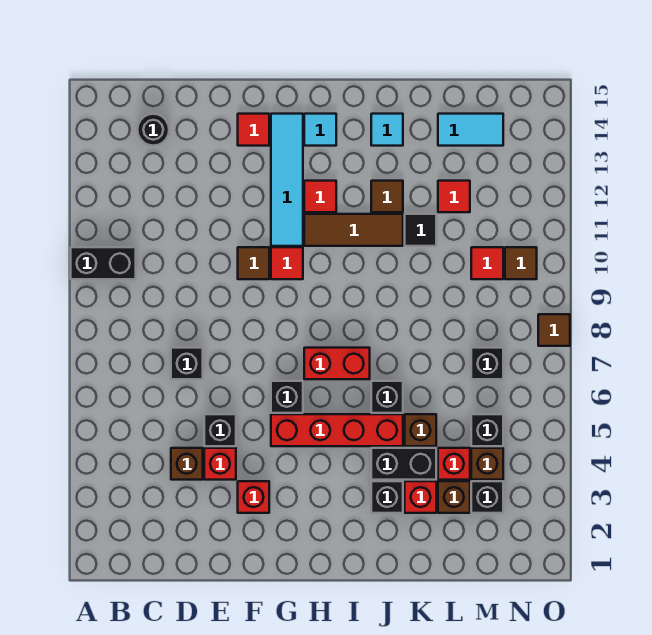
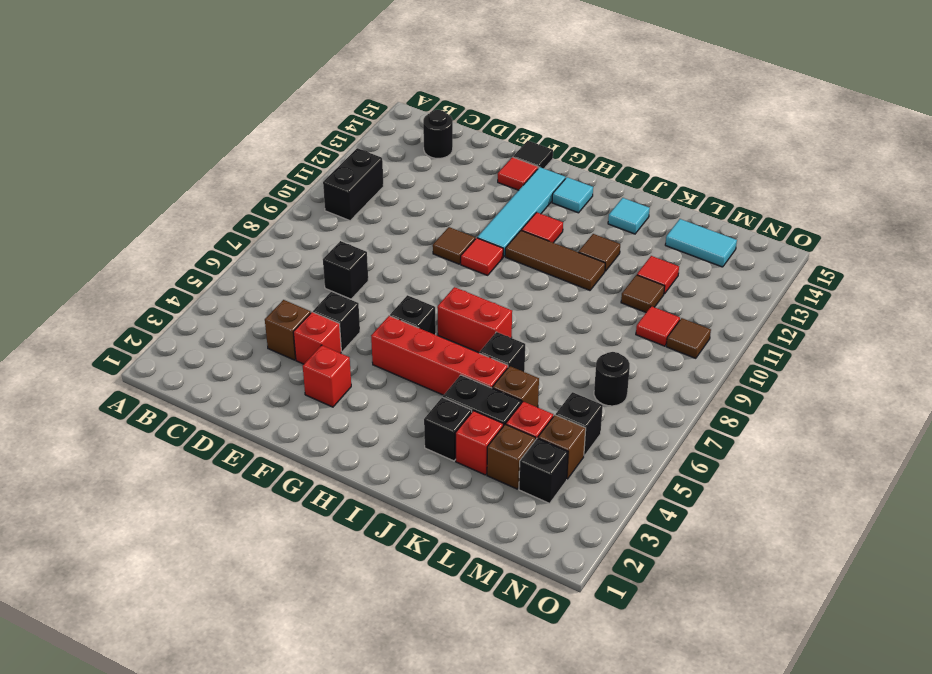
black brick A10:B10 level 1 -> black brick B10:B11 level 1
black tile K11 level 1 -> black tile F15 level 1
black brick M7 level 1 -> black round brick M7 level 1
brown tile O8 level 1 -> brown tile L11 level 1

